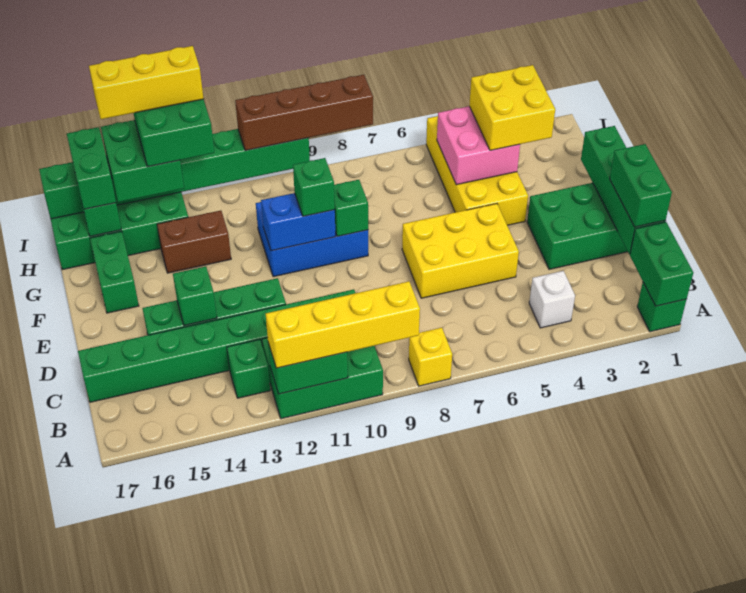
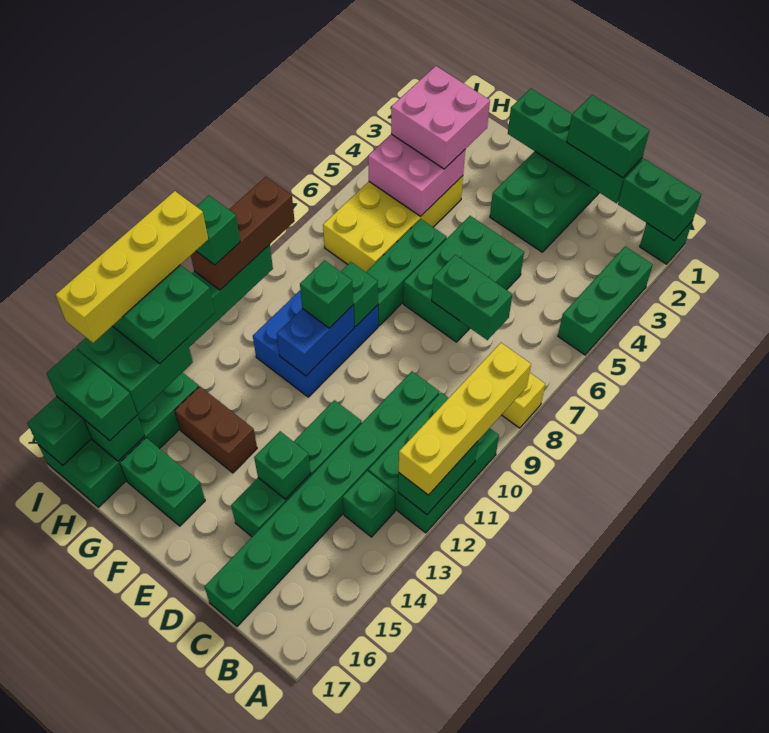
none -> green brick A3:A5 level 1
white brick B4 level 1 -> none
none -> green brick C7:D7 level 2
yellow brick D5:E7 level 1 -> green brick D5:E7 level 1
yellow brick F4:I5 level 1 -> yellow brick G4:H7 level 1
none -> green brick F6:F8 level 1
yellow brick G3:H4 level 3 -> pink brick G3:H4 level 3
brown brick G13:G14 level 1 -> brown brick F14:G14 level 1
brown brick I8:I11 level 3 -> brown brick I9:I11 level 3
none -> green brick I11 level 4
yellow brick I13:I15 level 5 -> yellow brick I12:I15 level 5

